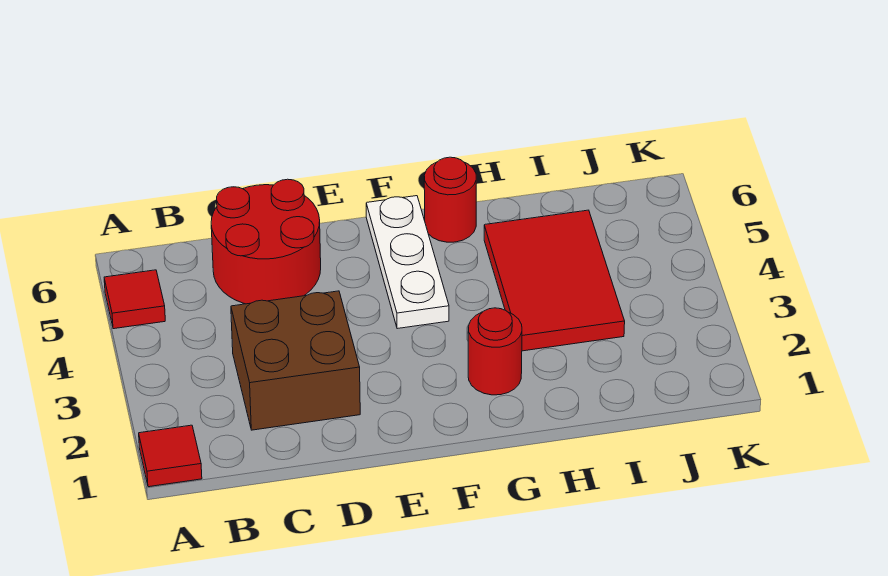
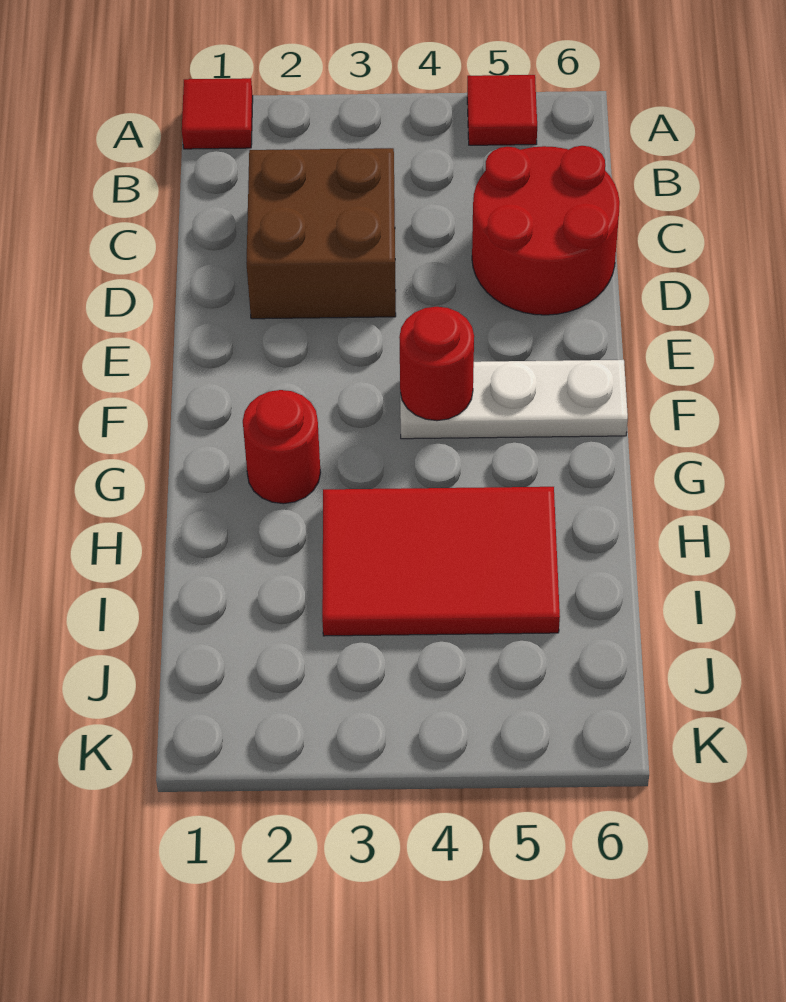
red round brick G6 level 1 -> red round brick F4 level 2

